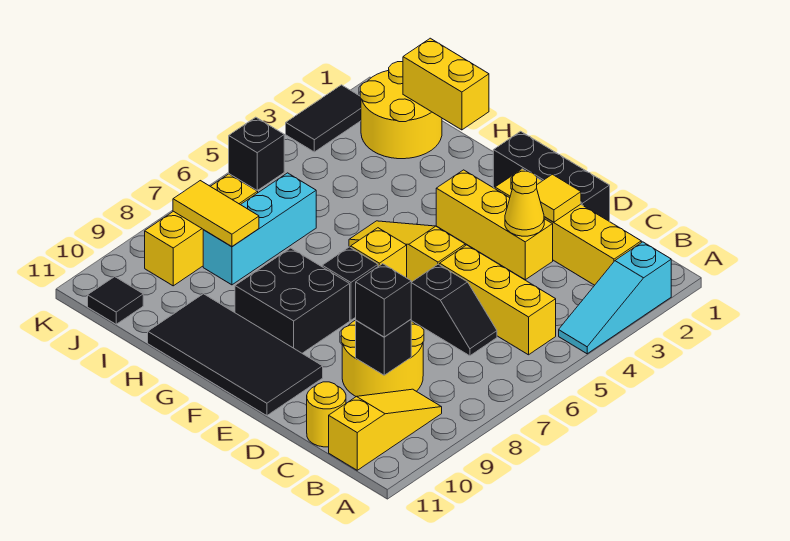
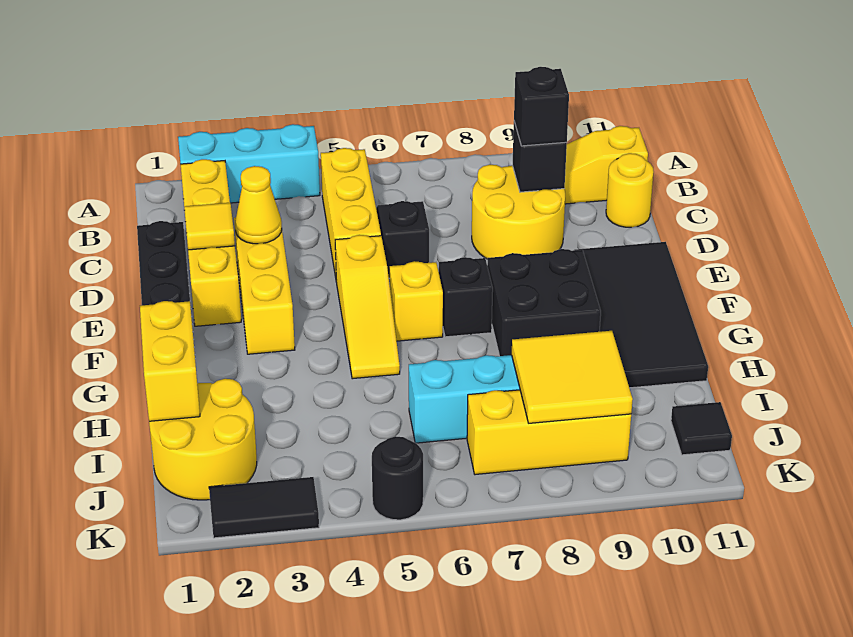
cyan slope A2:A4 level 1 top 2 -> cyan brick A2:A4 level 1
yellow tile I8:J8 level 2 -> yellow tile I8:J9 level 2
black brick K5 level 1 -> black round brick K5 level 1

